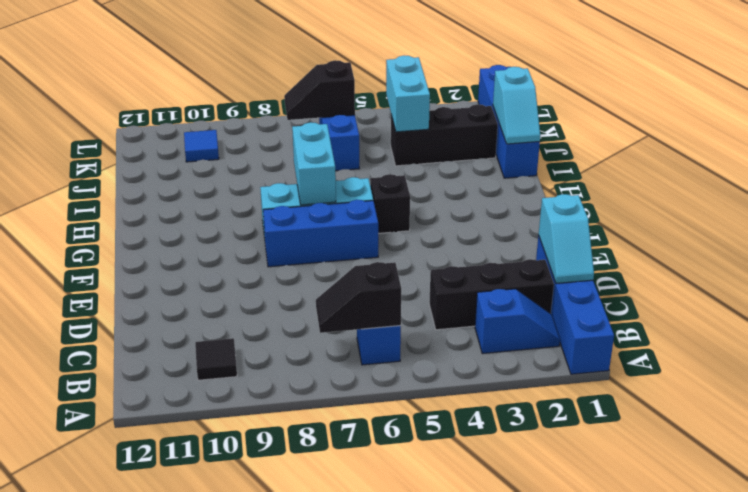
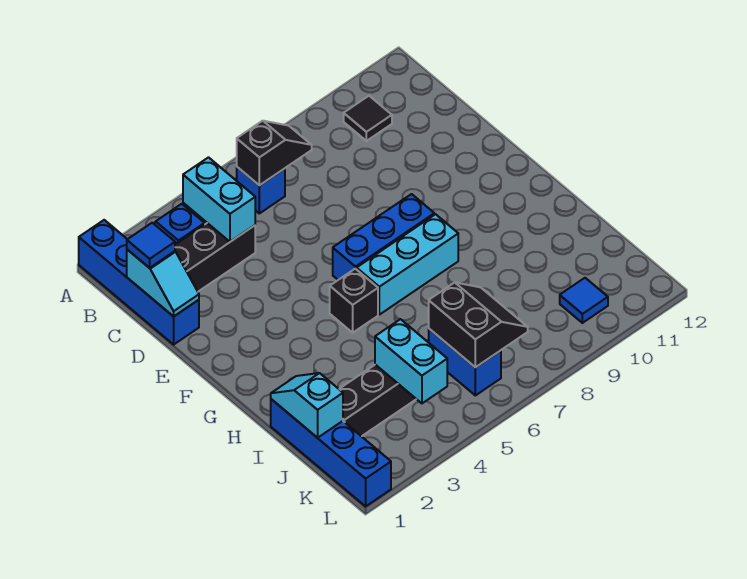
cyan slope C1:D1 level 2 top D -> cyan slope C1:D1 level 2 top C
none -> blue tile C1 level 3
cyan brick G7:H7 level 2 -> cyan brick B4:C4 level 2
black slope K6:K7 level 2 top 6 -> black slope J6:K7 level 2 top 6

